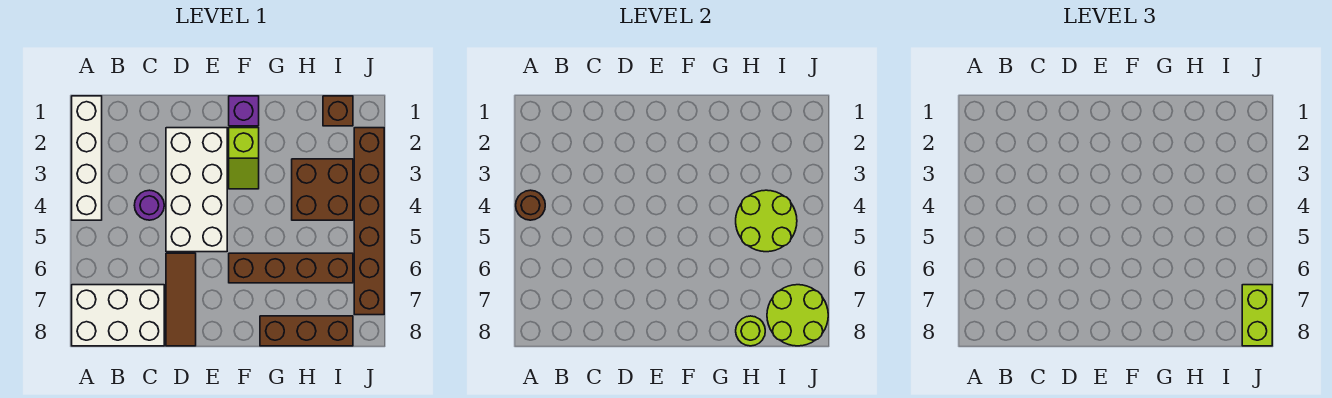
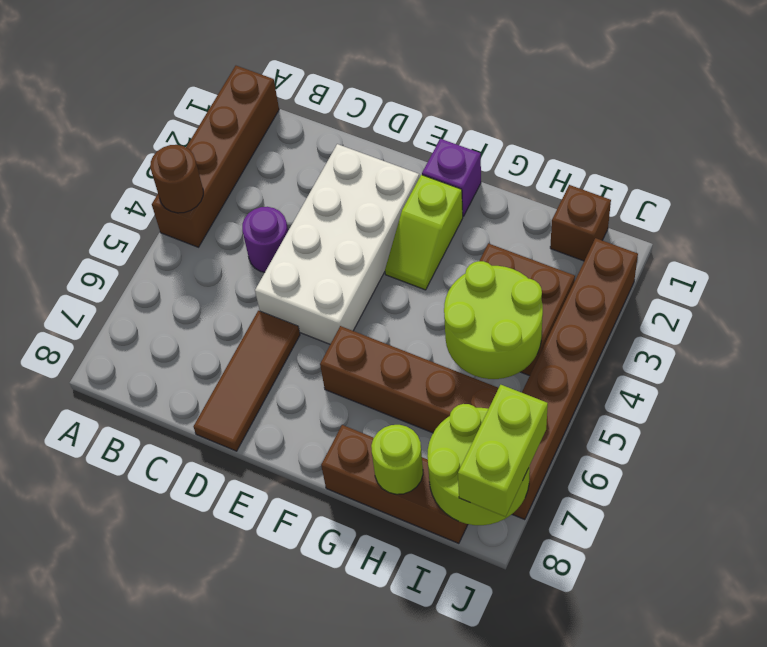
white brick A1:A4 level 1 -> brown brick A1:A4 level 1
white brick A7:C8 level 1 -> none

